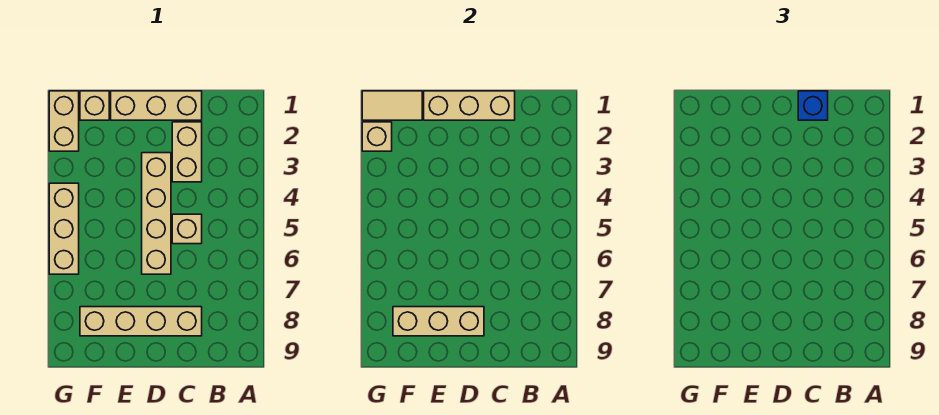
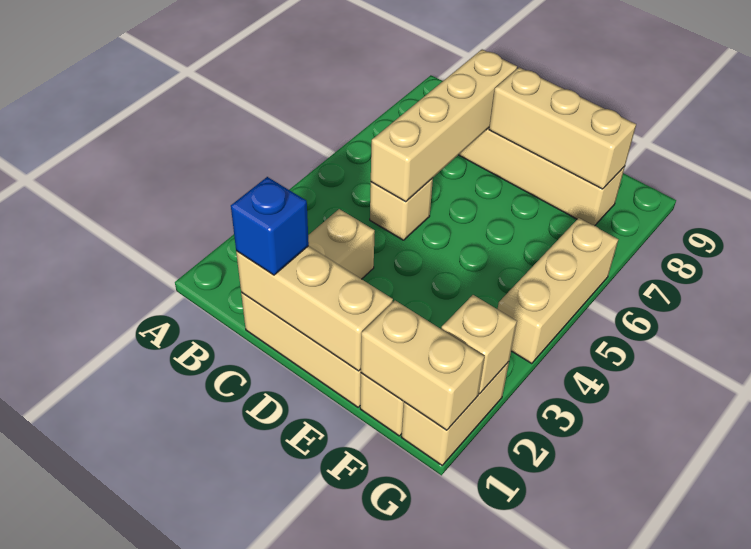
tan brick D3:D6 level 1 -> tan brick C5:C8 level 2
tan tile F1:G1 level 2 -> tan brick F1:G1 level 2

